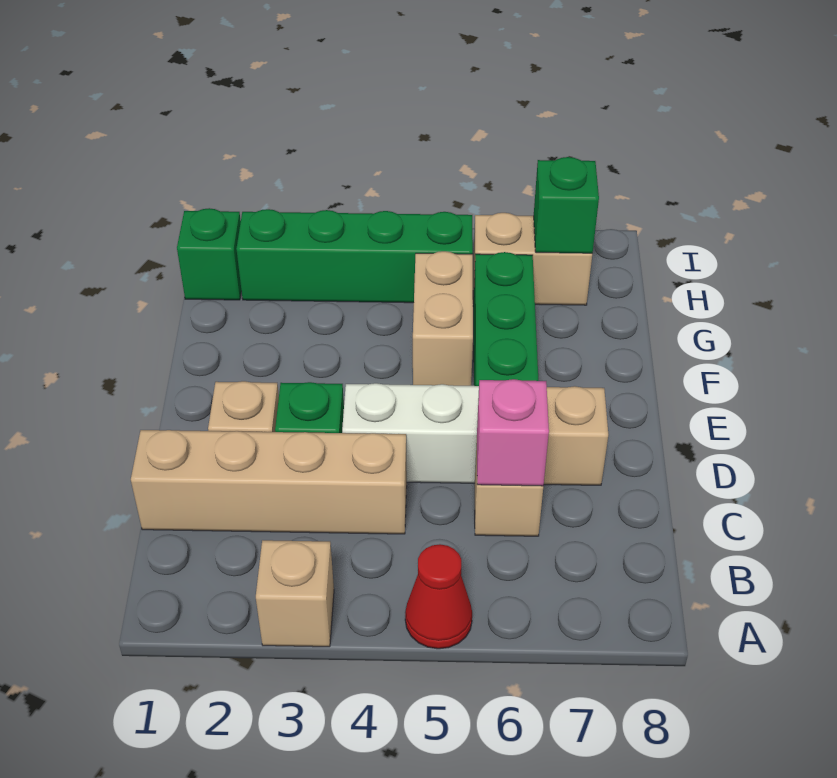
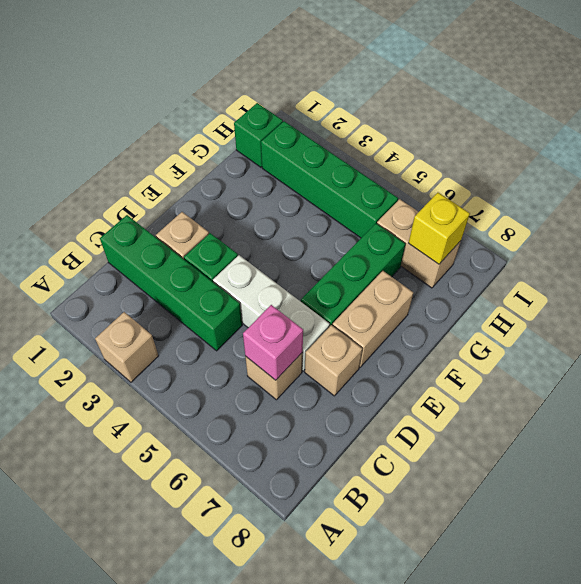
red cone A5 level 1 -> none
tan brick C1:C4 level 1 -> green brick C1:C4 level 1
tan brick F5:G5 level 1 -> tan brick E7:F7 level 1
green brick H7 level 2 -> yellow brick H7 level 2

